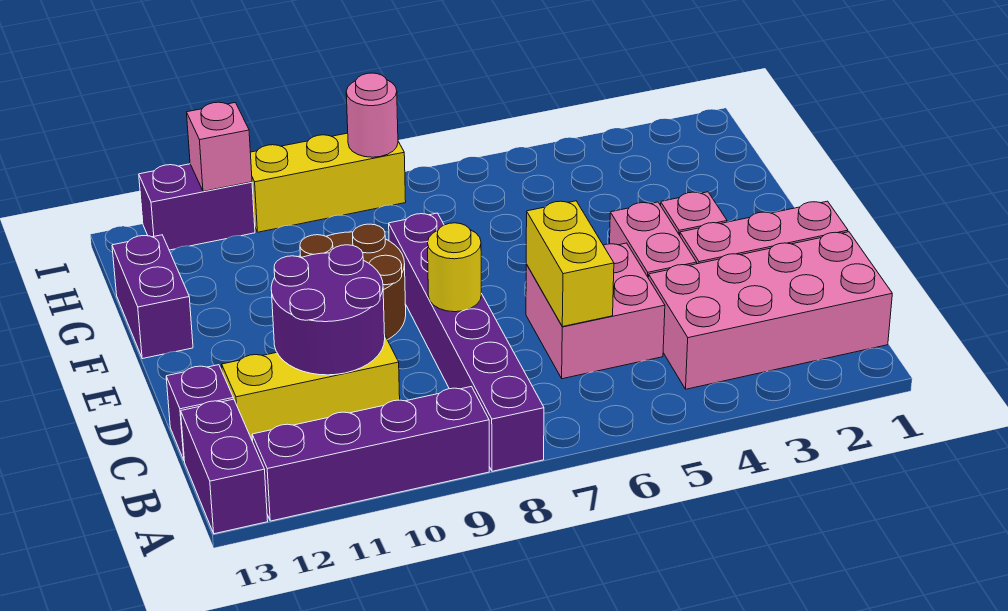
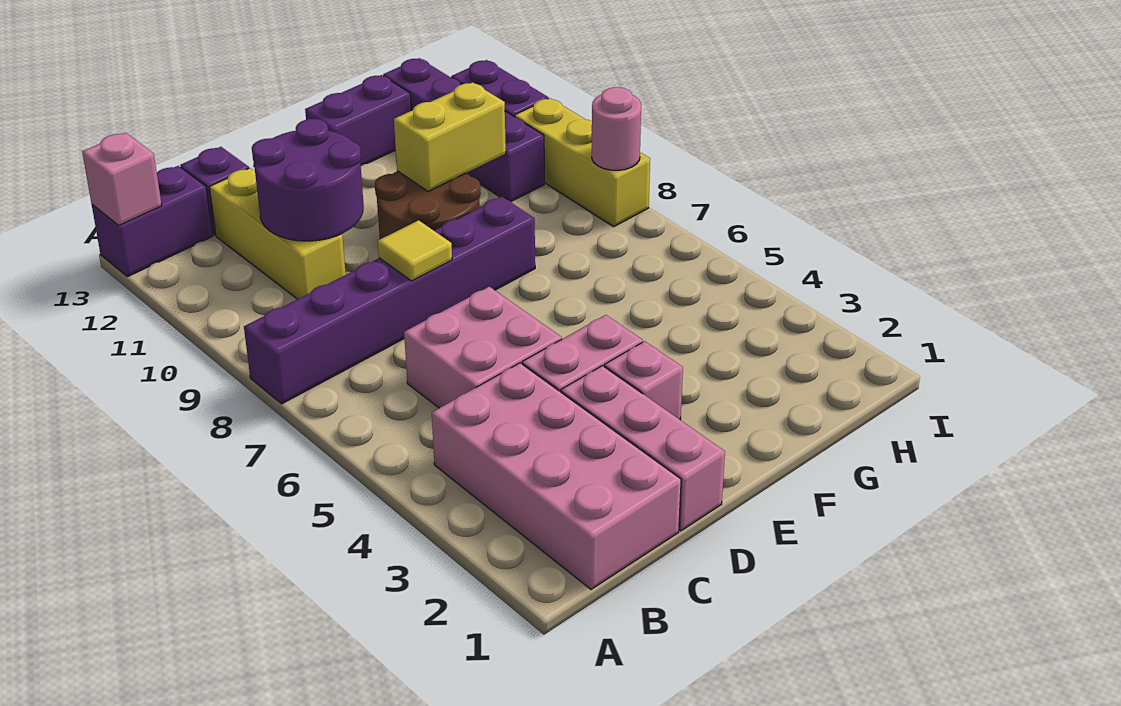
purple brick A9:A12 level 1 -> purple brick H10:H13 level 1
yellow brick C6:D6 level 2 -> yellow brick F10:G10 level 2
yellow round brick D8 level 2 -> yellow tile D8 level 2
pink brick I11 level 2 -> pink brick A13 level 2

